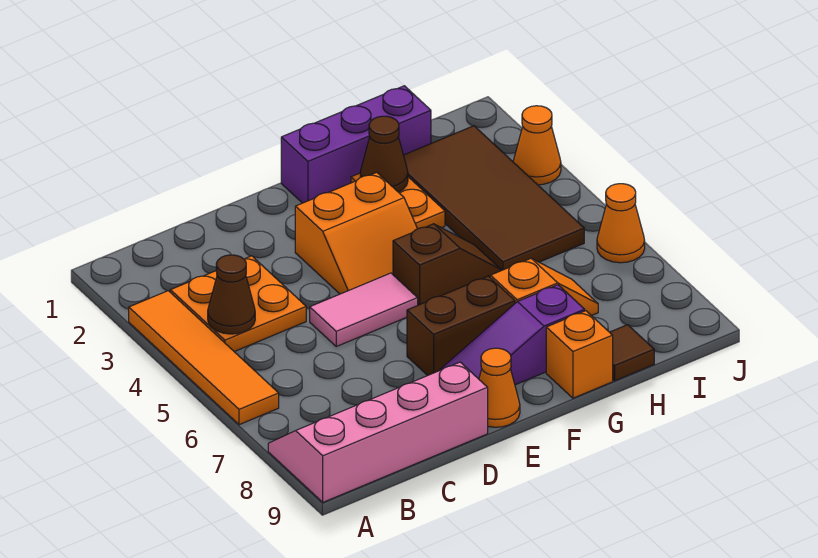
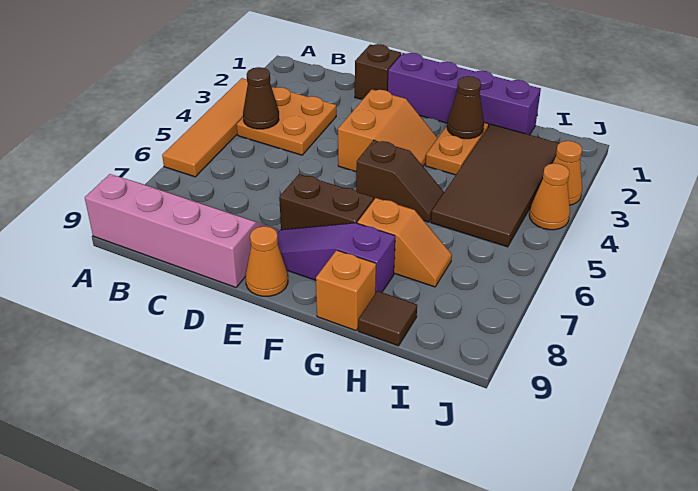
none -> brown brick D1 level 1
pink tile D5:E5 level 1 -> none
orange slope E3:F4 level 1 top 3 -> orange slope E3:F4 level 1 top E
purple brick F1:H1 level 1 -> purple brick E1:H1 level 1
orange cone J6 level 1 -> orange cone J4 level 1

